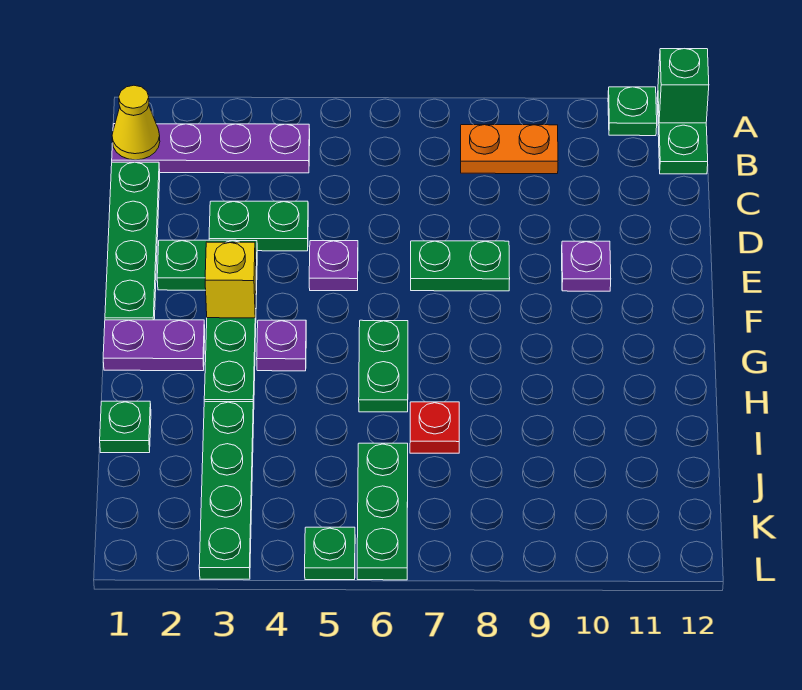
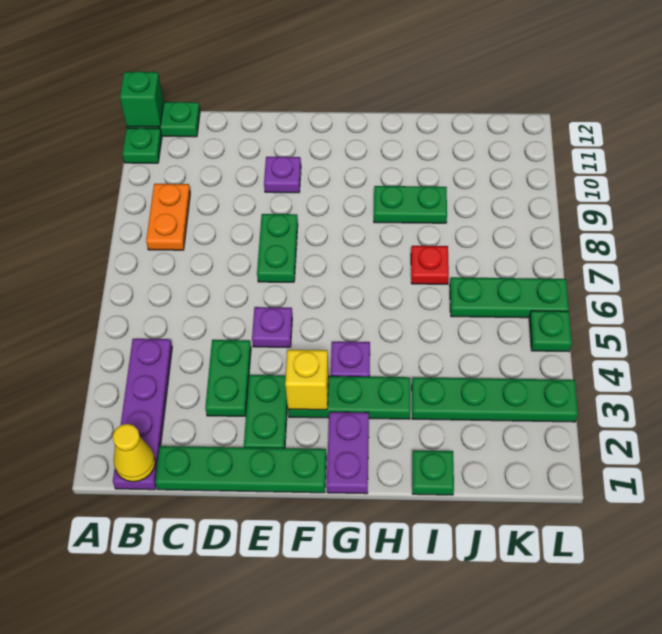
green plate G6:H6 level 1 -> green plate H9:I9 level 1

